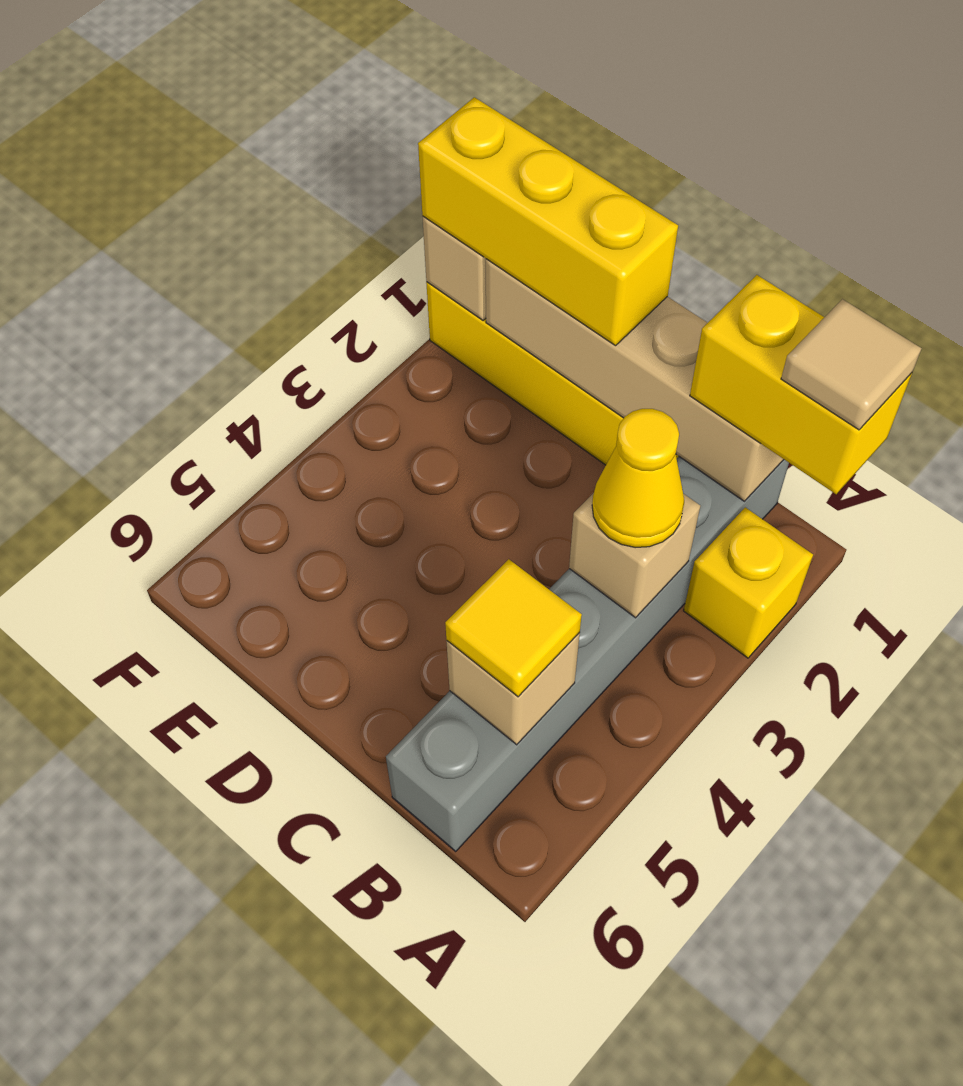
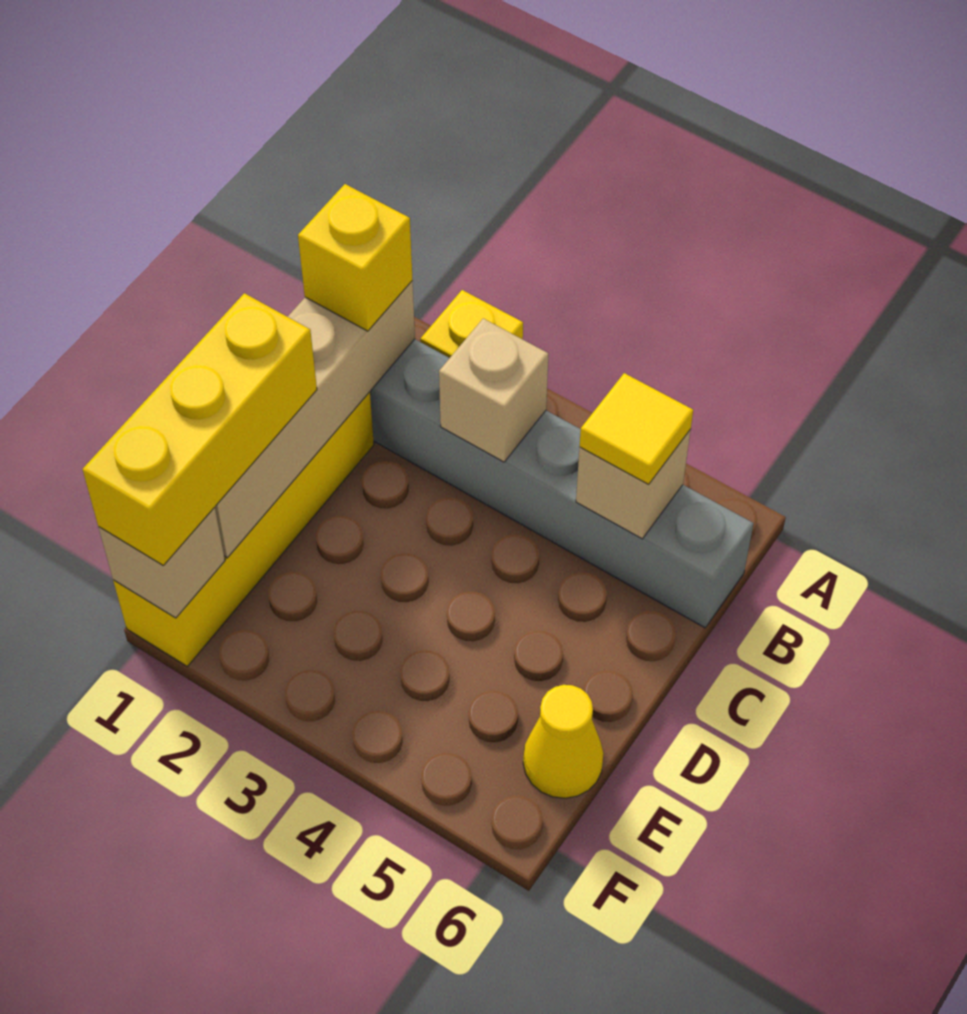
yellow brick A1:B1 level 3 -> yellow brick B1 level 3
tan tile A1 level 4 -> none
yellow cone B3 level 3 -> yellow cone E6 level 1

